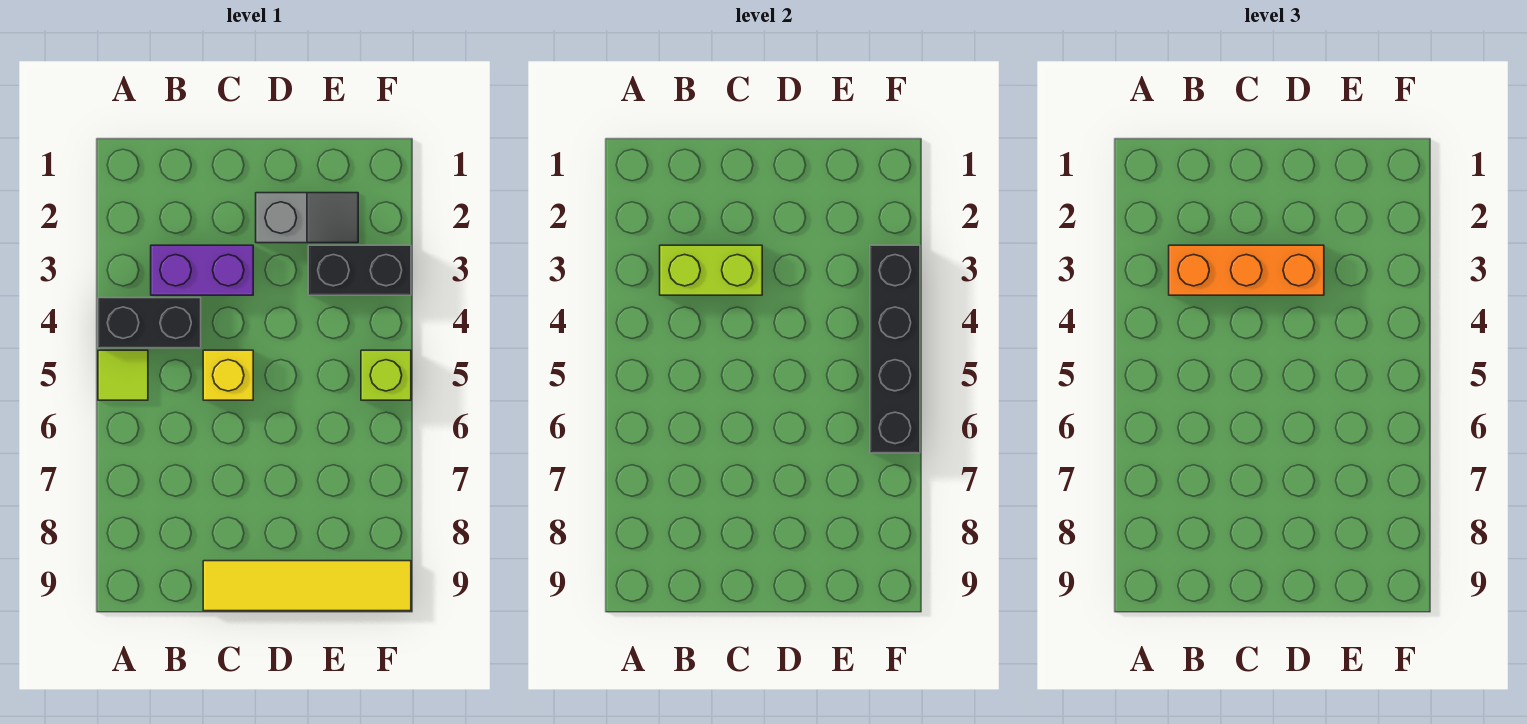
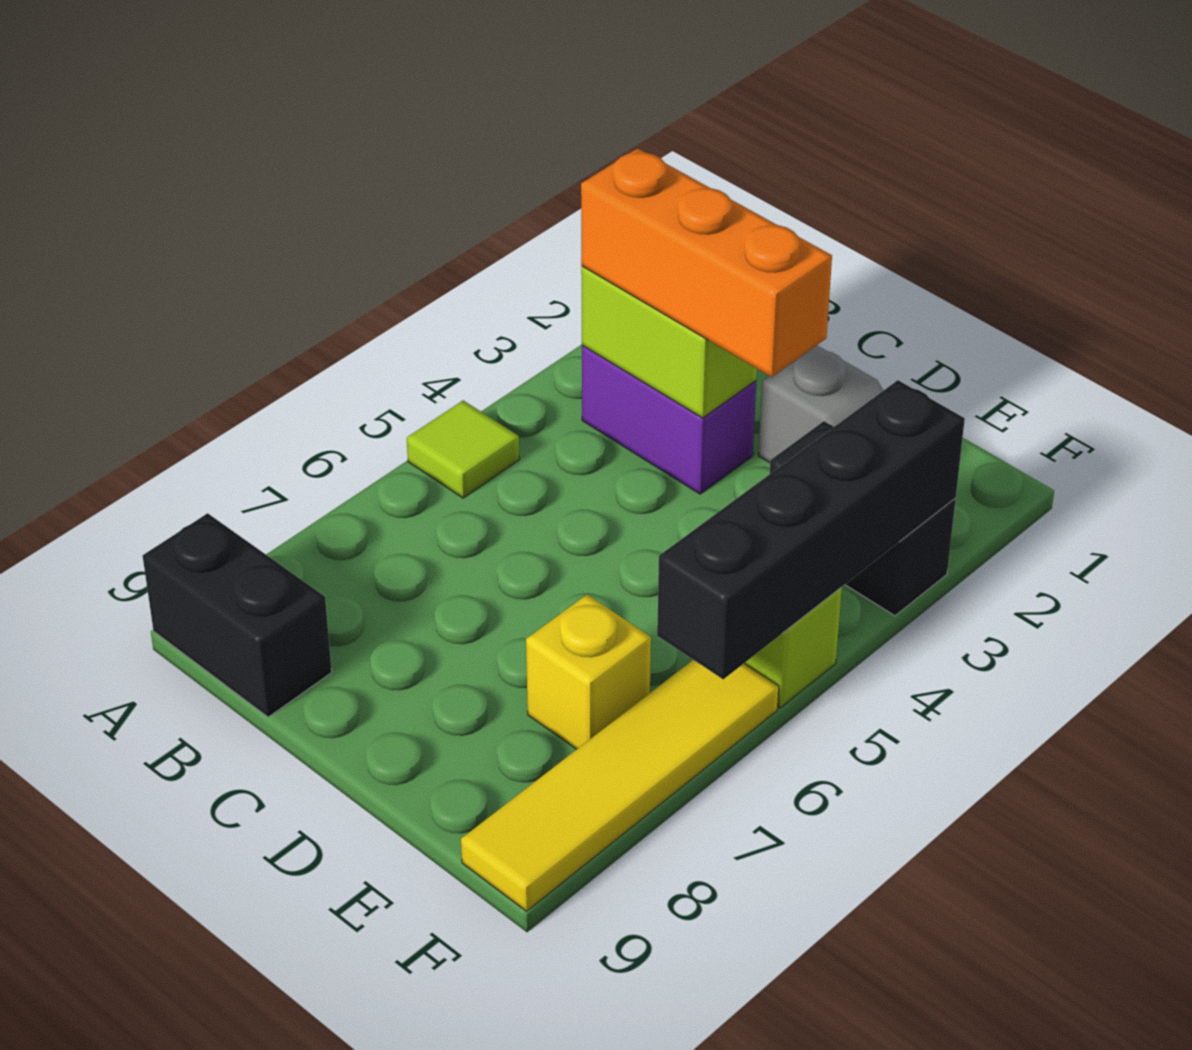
black brick A4:B4 level 1 -> black brick A9:B9 level 1
yellow brick C5 level 1 -> yellow brick E7 level 1
yellow tile C9:F9 level 1 -> yellow tile F6:F9 level 1

